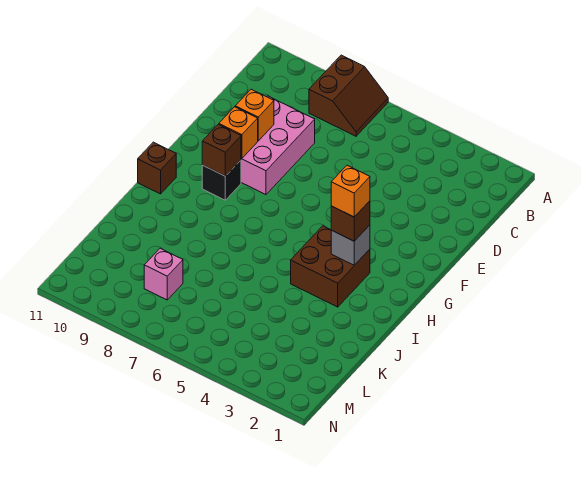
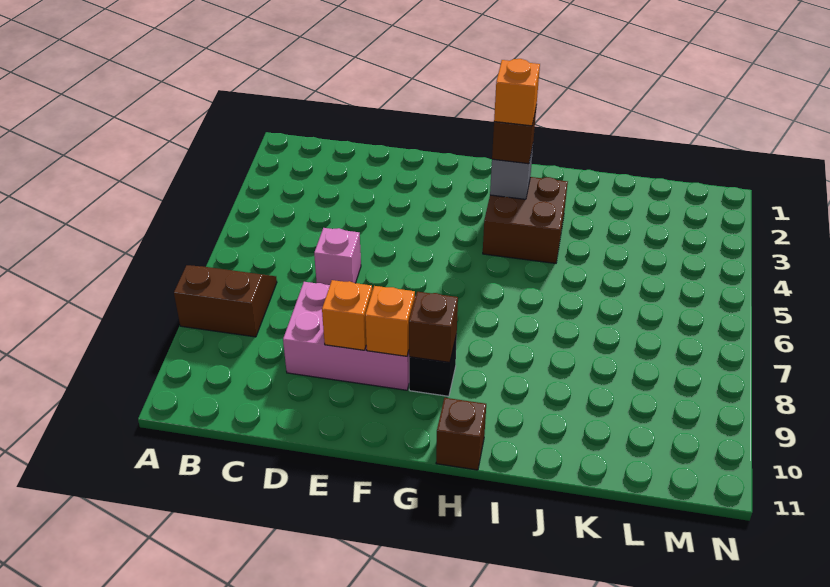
pink brick L8 level 1 -> pink brick D6 level 1

